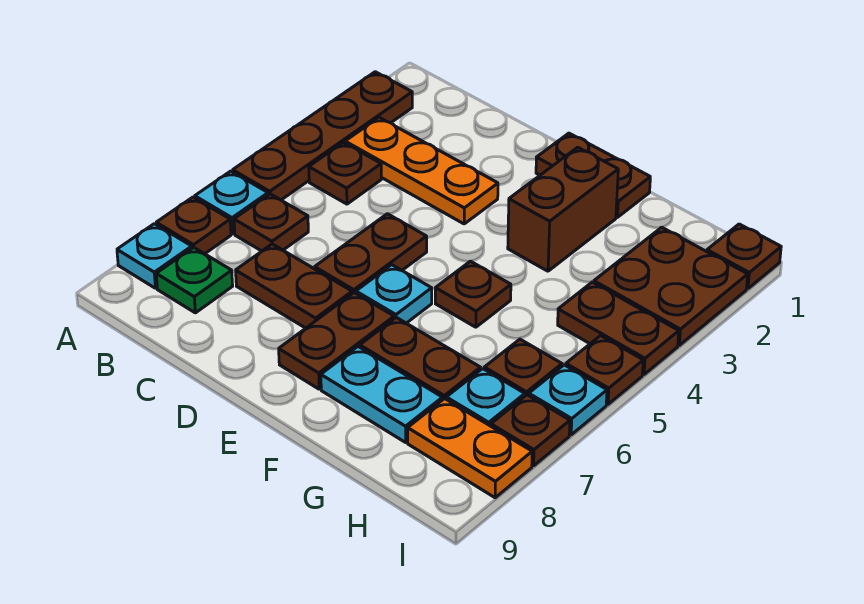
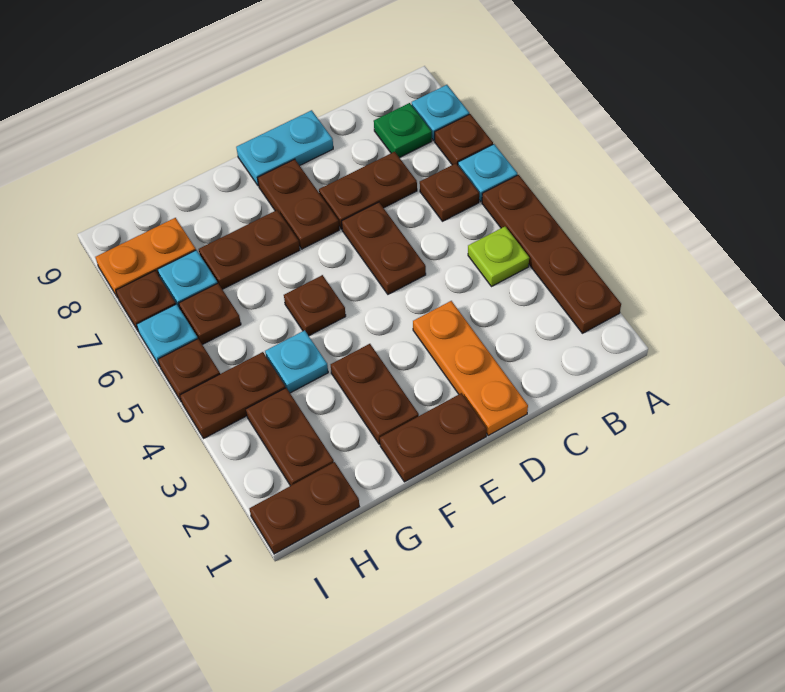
orange plate B3:D3 level 1 -> orange plate D1:D3 level 1
brown plate B4 level 1 -> lime plate B4 level 1
cyan plate E6 level 1 -> cyan plate G4 level 1
brown brick F2:F3 level 1 -> brown plate F2:F3 level 1
cyan plate F8:G8 level 1 -> cyan plate D9:E9 level 1
brown plate H2:I3 level 1 -> brown plate H2:H3 level 1
brown plate I1 level 1 -> brown plate H1:I1 level 1

